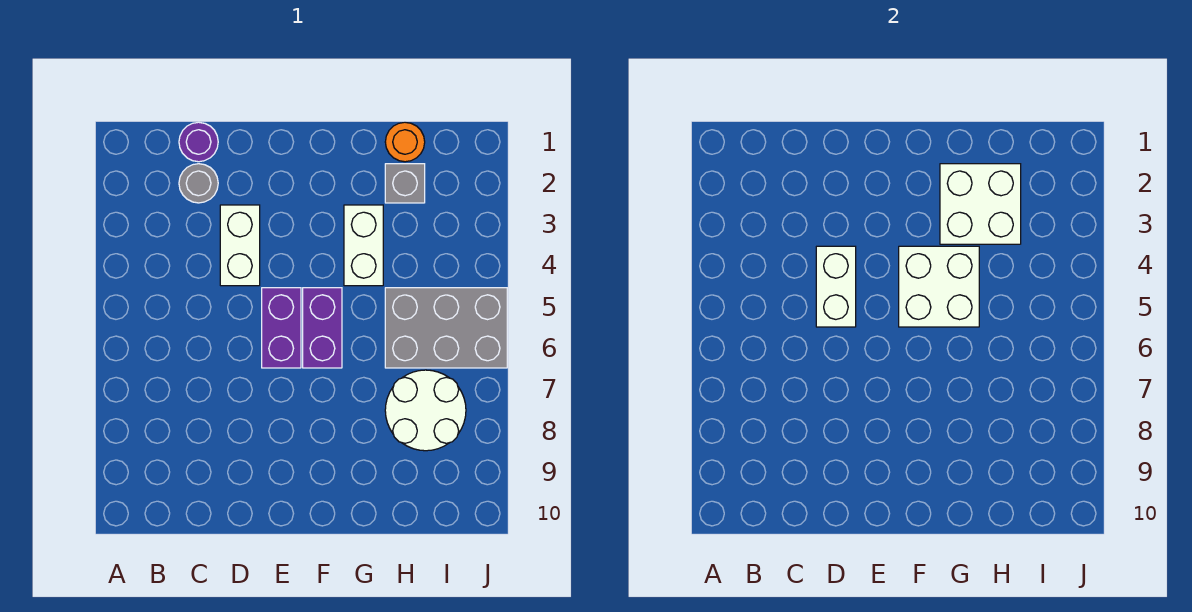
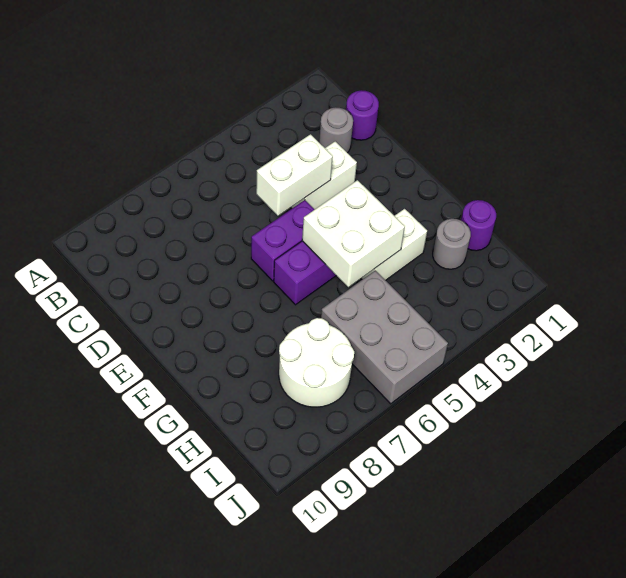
white brick G2:H3 level 2 -> none
orange round brick H1 level 1 -> purple round brick H1 level 1
grey brick H2 level 1 -> grey round brick H2 level 1

